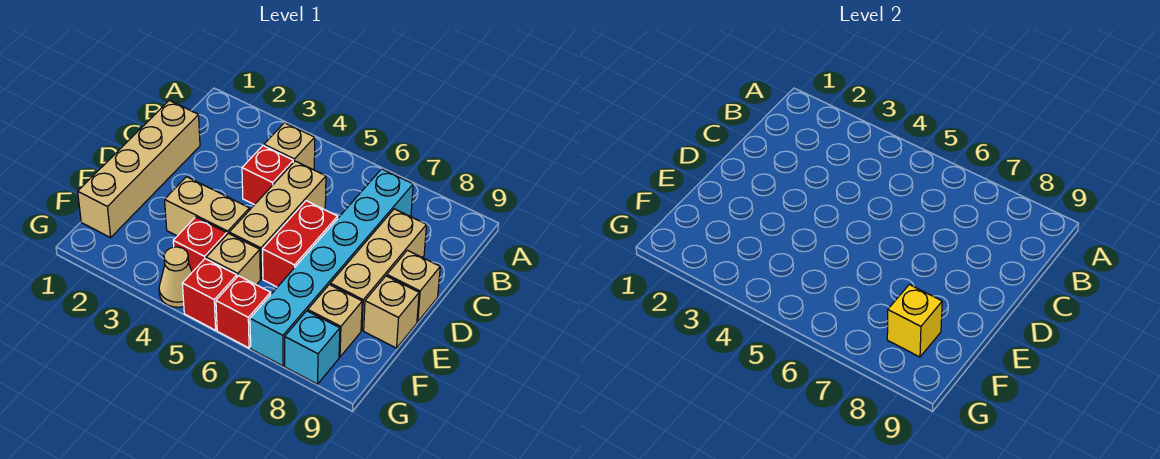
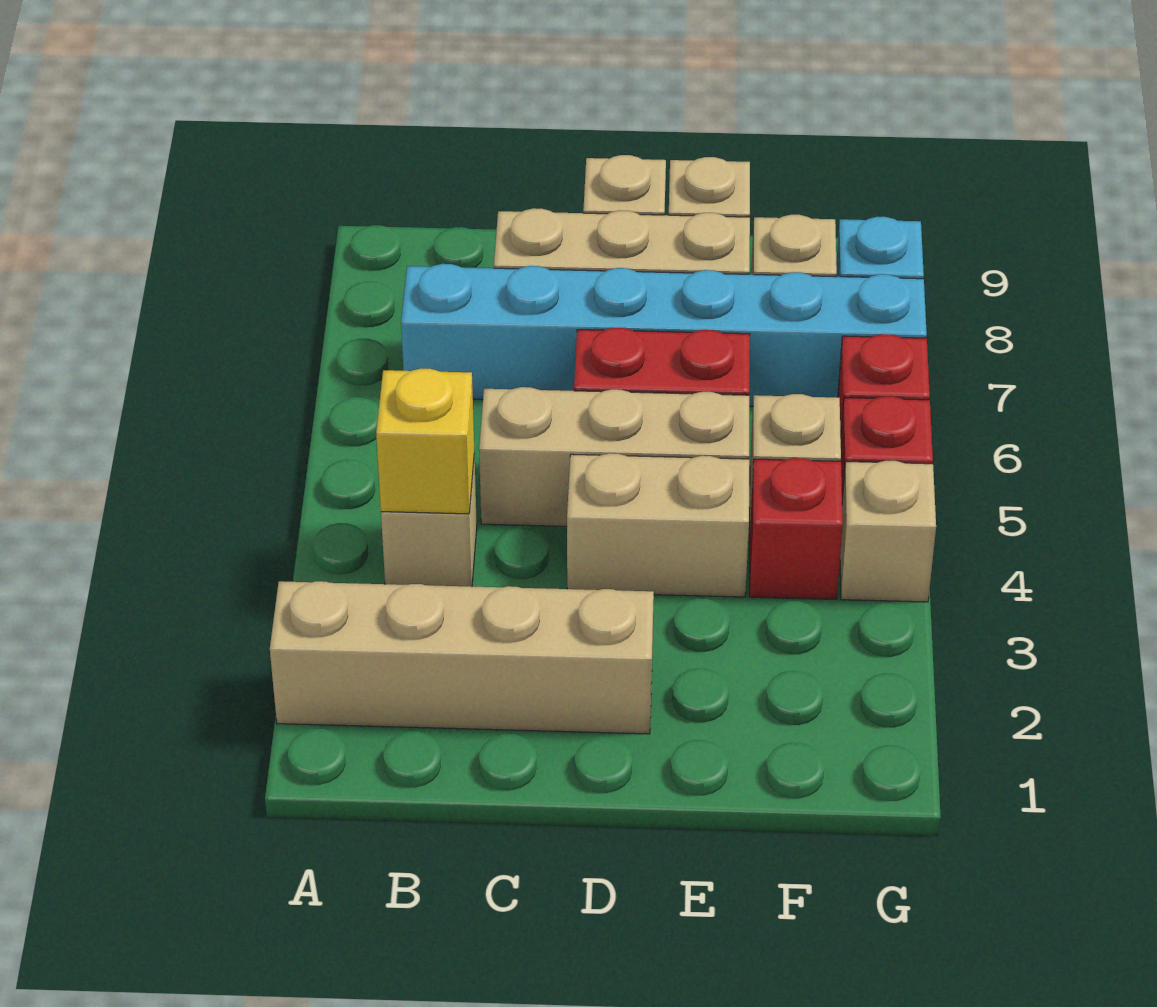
tan brick C1:F1 level 1 -> tan brick A2:D2 level 1
red brick C4 level 1 -> none
tan brick E3:E4 level 1 -> tan brick D4:E4 level 1
yellow brick F8 level 2 -> yellow brick B4 level 2
tan cone G4 level 1 -> tan brick G4 level 1

